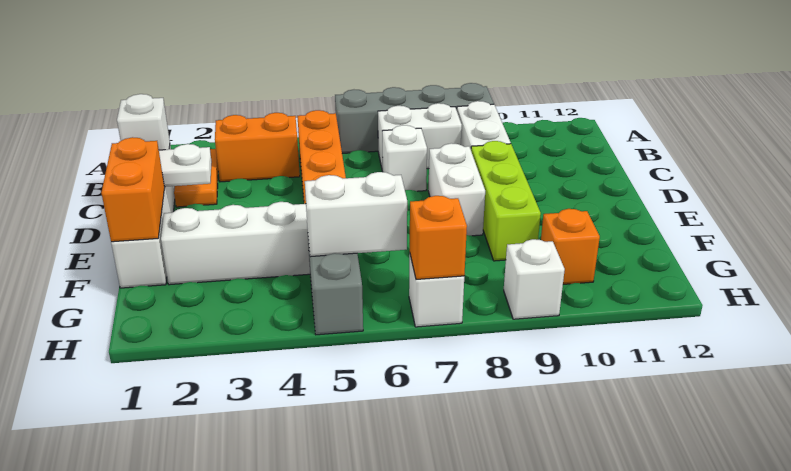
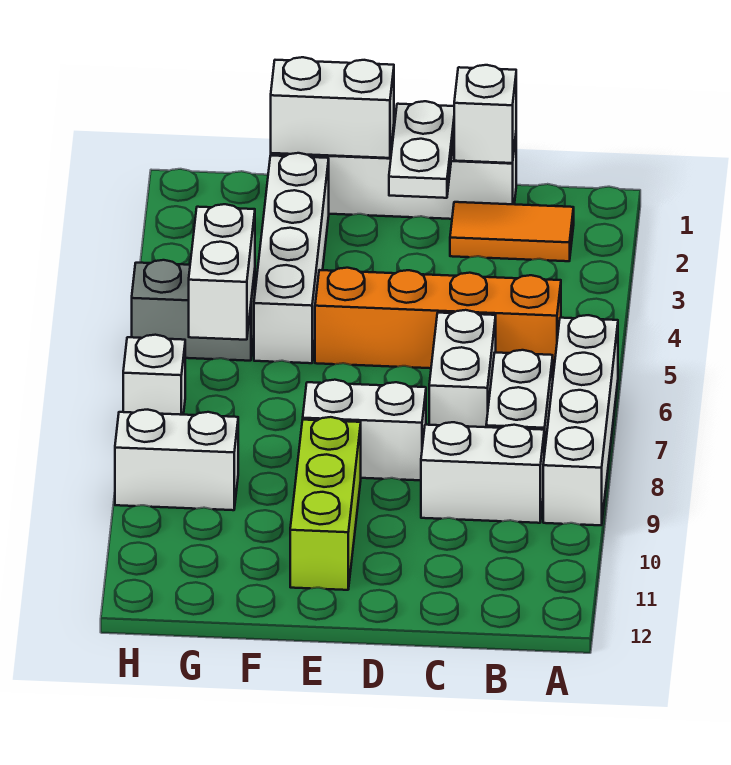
grey brick A6:A9 level 1 -> white brick A6:A9 level 1
orange brick B3:B4 level 1 -> none
white brick C7 level 1 -> white brick C6:C7 level 1
lime brick D9:F9 level 1 -> lime brick E9:E11 level 1
orange brick E1:F1 level 2 -> white brick E1:F1 level 2
orange brick G10 level 1 -> none
orange brick H7 level 2 -> none
white brick H9 level 1 -> white brick G9:H9 level 1

